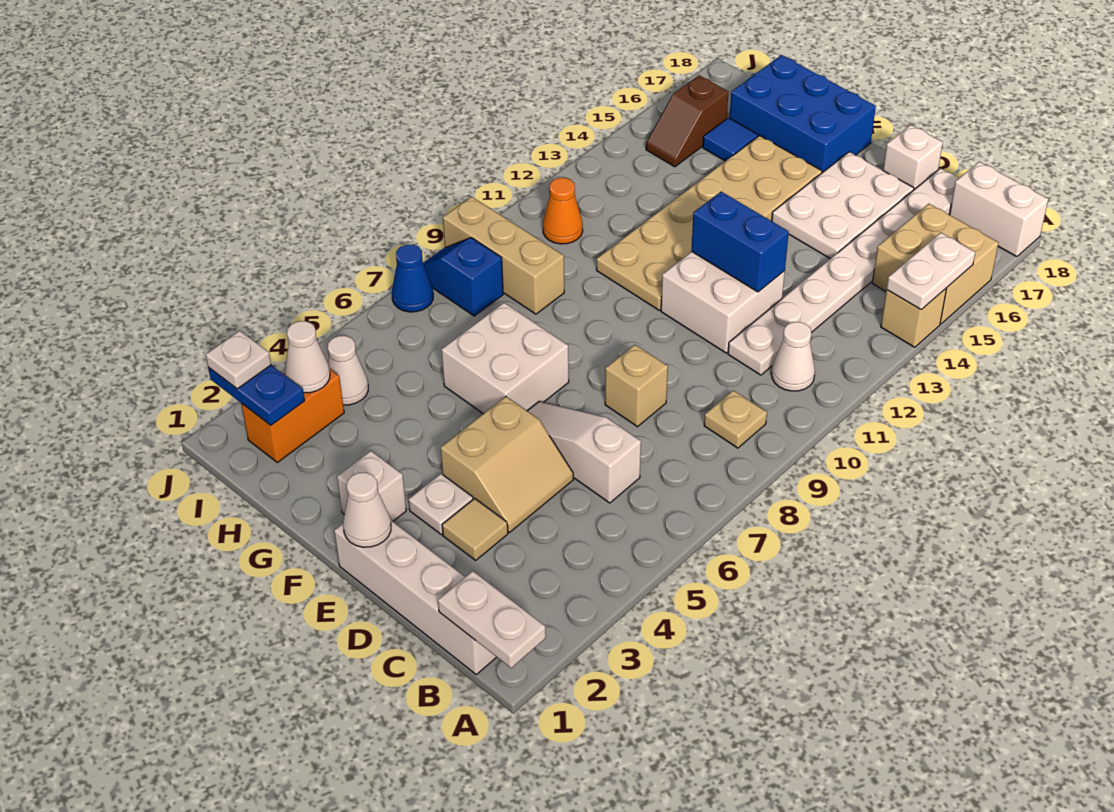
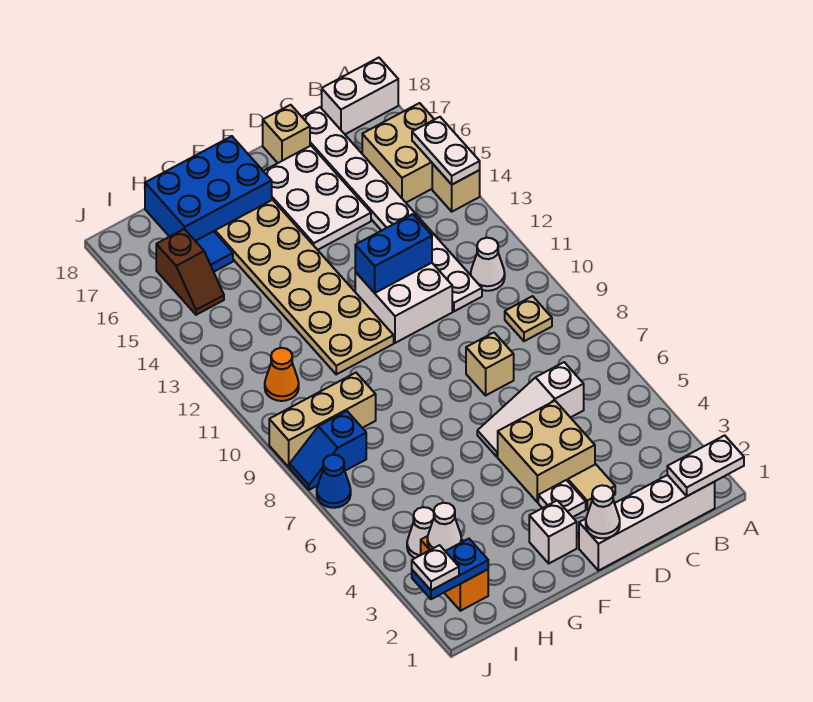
tan slope D4:E5 level 1 top E -> tan brick D4:E5 level 1
white brick D18 level 1 -> tan brick D18 level 1
white brick F6:G7 level 1 -> none

